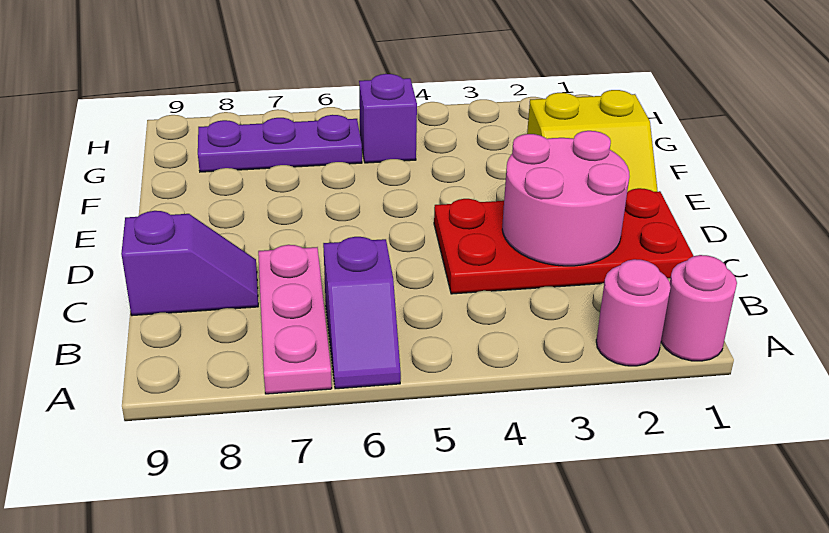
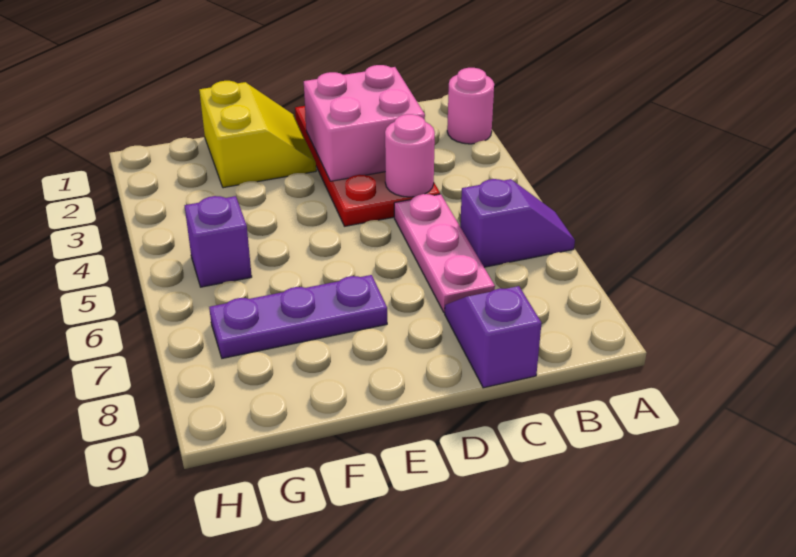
pink round brick A1 level 1 -> pink round brick C4 level 2
pink plate A7:C7 level 1 -> pink plate C5:C7 level 1
pink round brick C2:D3 level 2 -> pink brick C2:D3 level 2
purple plate G6:G8 level 1 -> purple plate E7:G7 level 1

